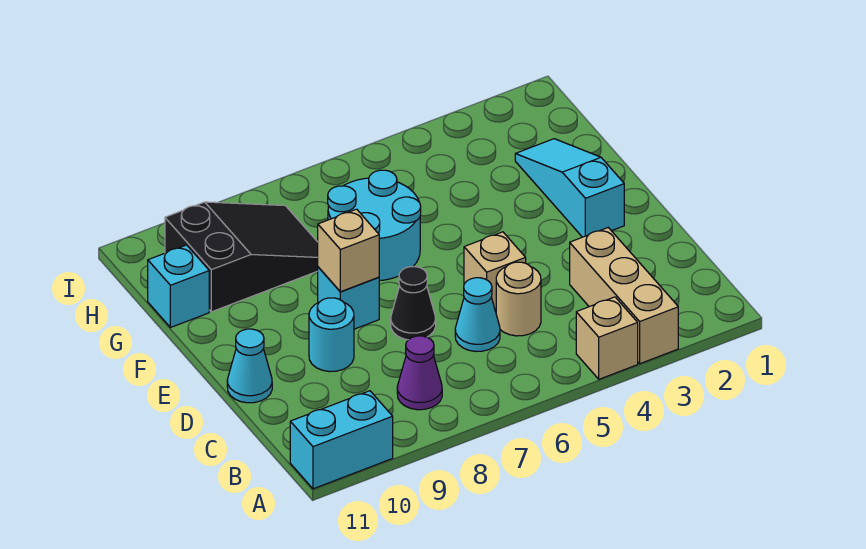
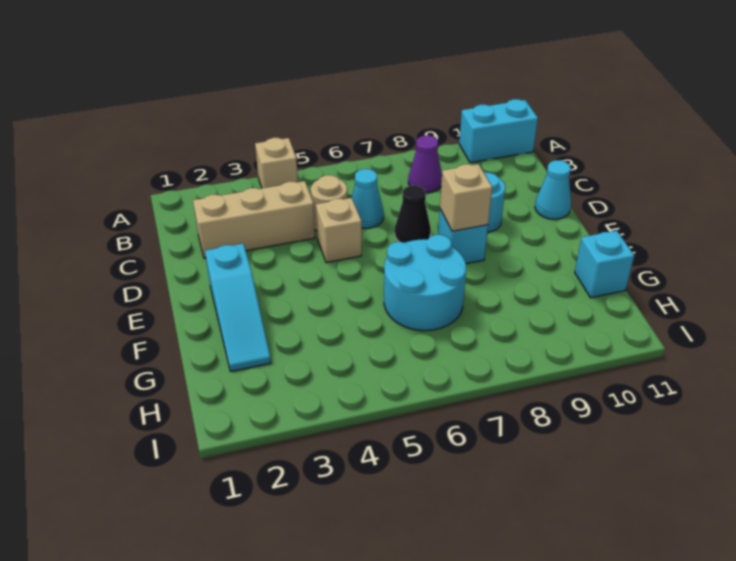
tan brick A3:C3 level 1 -> tan brick C2:C4 level 1
black slope G8:H10 level 1 top 10 -> none

